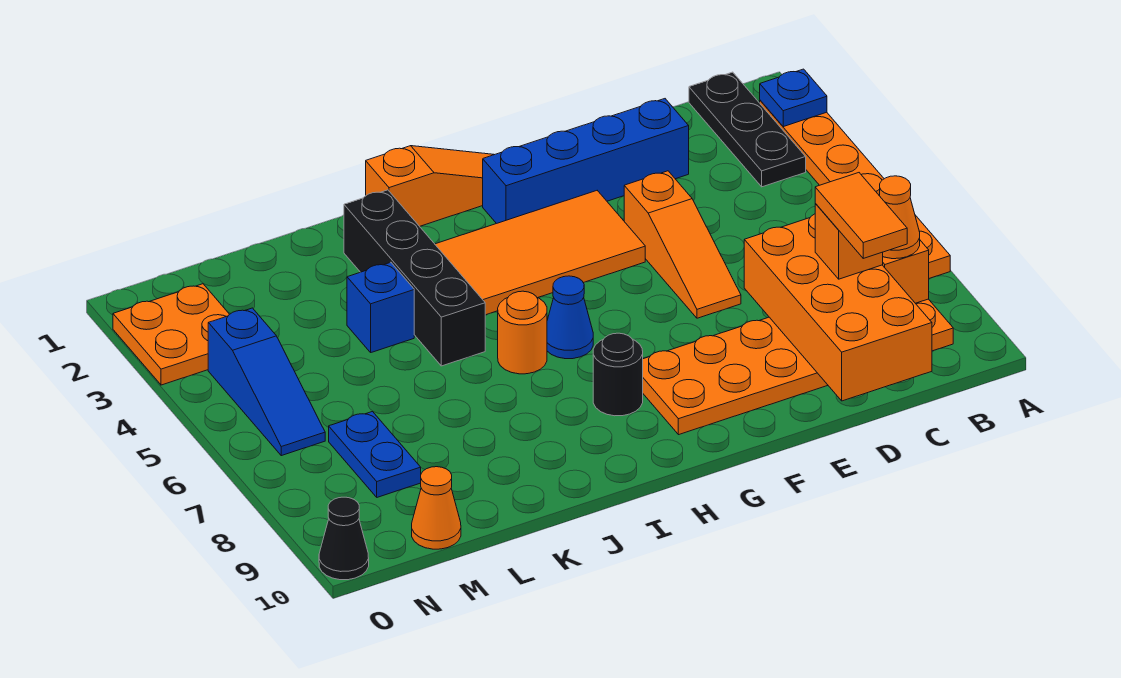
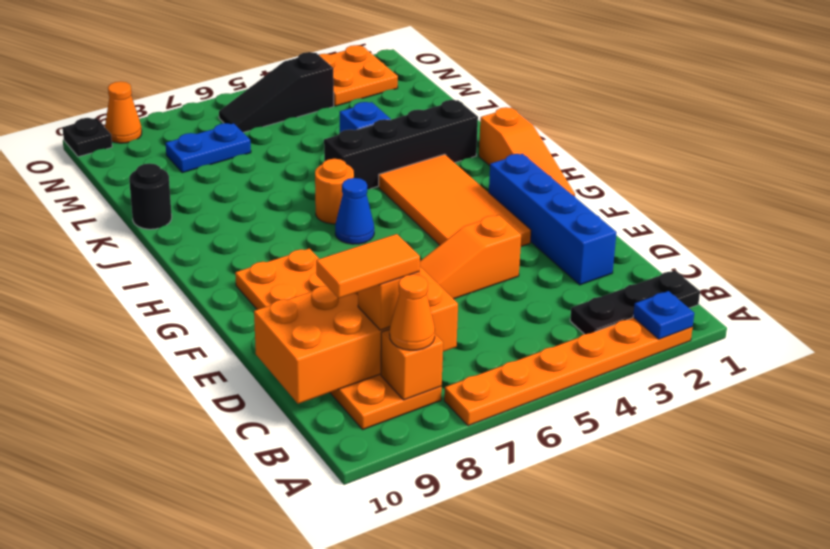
black round brick H8 level 1 -> black round brick K10 level 1
orange cone M10 level 1 -> orange cone O9 level 1
blue slope N4:N6 level 1 top 4 -> black slope N4:N6 level 1 top 4
black cone O10 level 1 -> black plate O10 level 1

